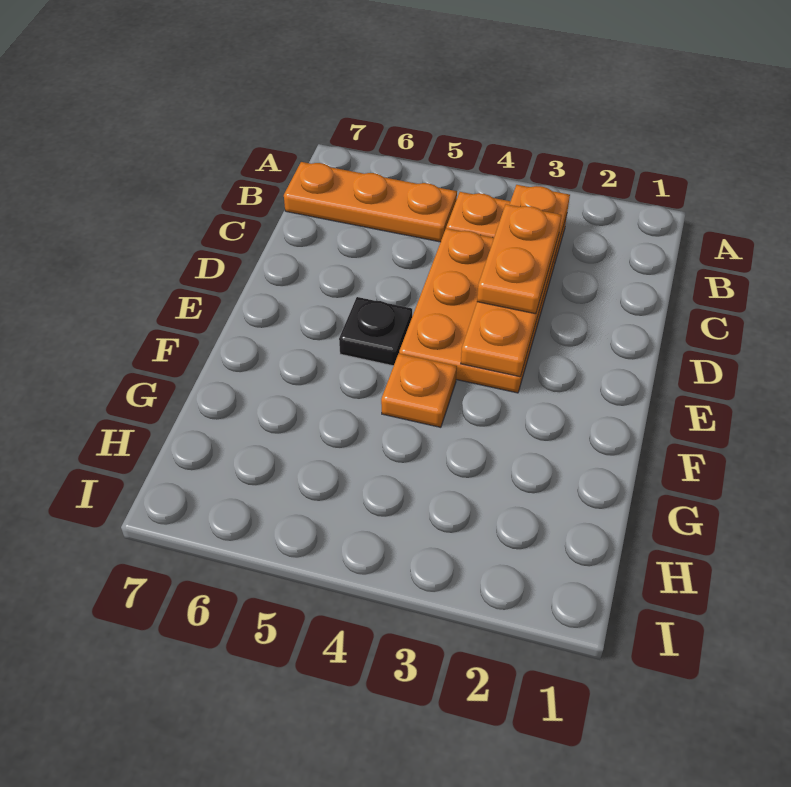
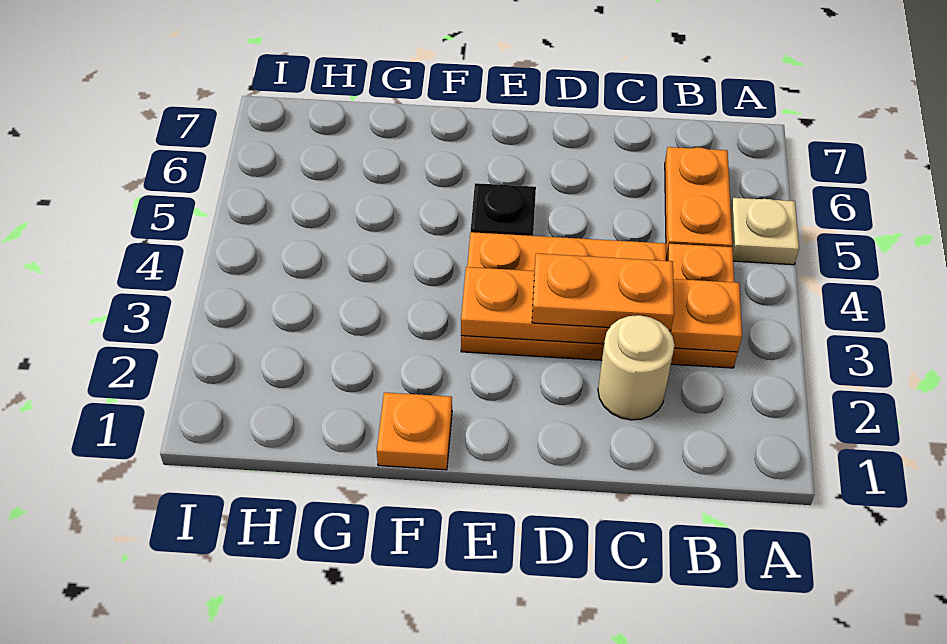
none -> tan plate A5 level 1
orange plate B5:B7 level 1 -> orange plate B5:B6 level 1
none -> tan round brick C2 level 1
orange plate F4 level 1 -> orange plate F1 level 1

